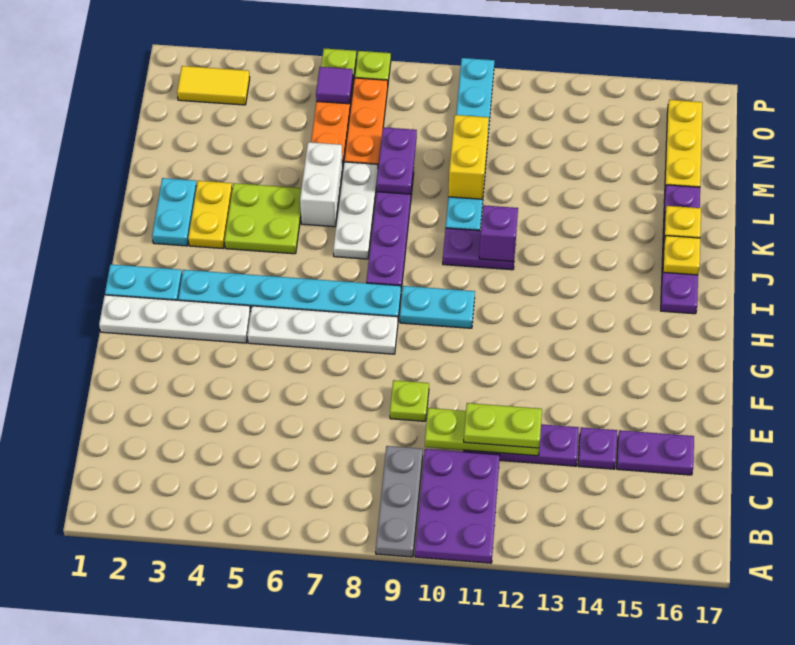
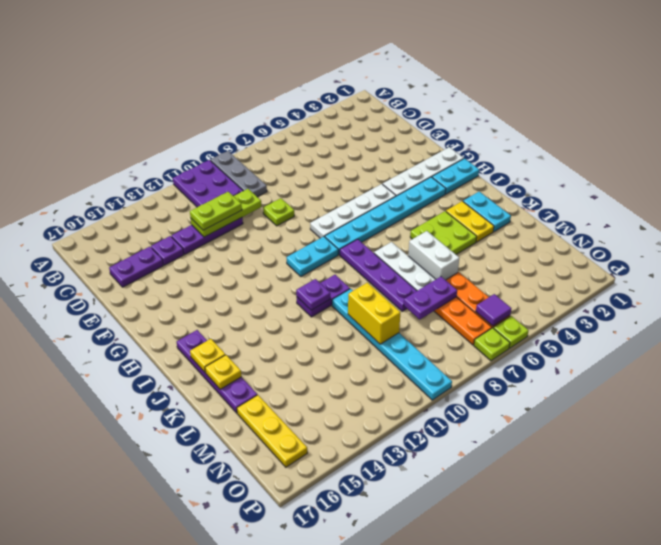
purple brick J11 level 2 -> purple plate J11 level 2
purple plate L8:M8 level 2 -> purple plate M7:M8 level 2
yellow tile O2:O3 level 1 -> none

